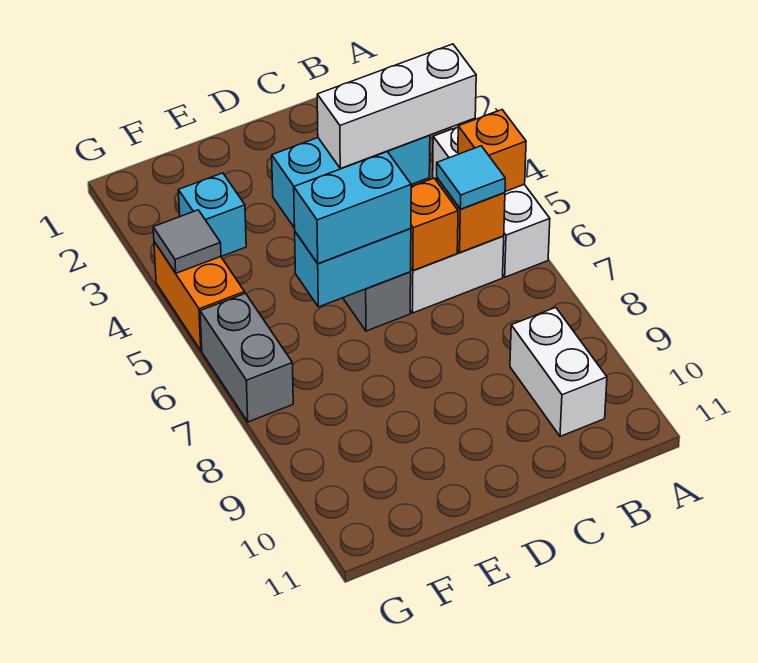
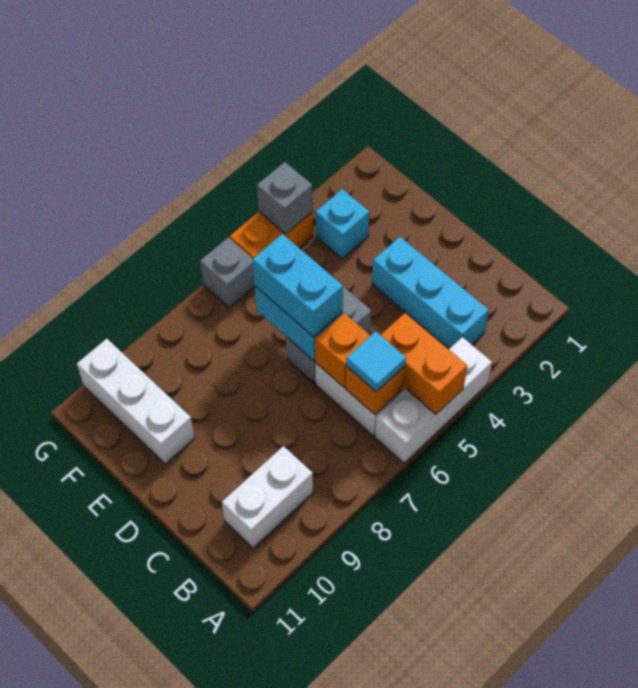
white brick A3:C3 level 2 -> white brick E10:G10 level 1
orange brick A5 level 2 -> orange brick A5:B5 level 2
grey tile G4 level 2 -> grey brick G4 level 2
grey brick G6:G7 level 1 -> grey brick G6 level 1

